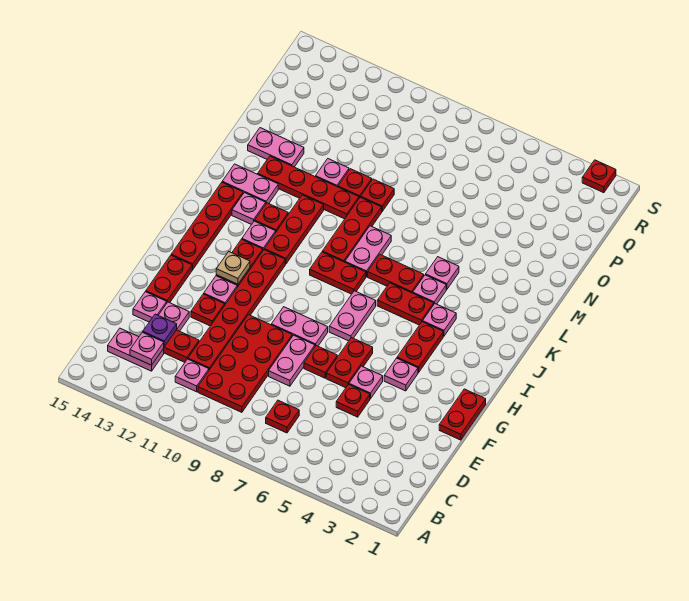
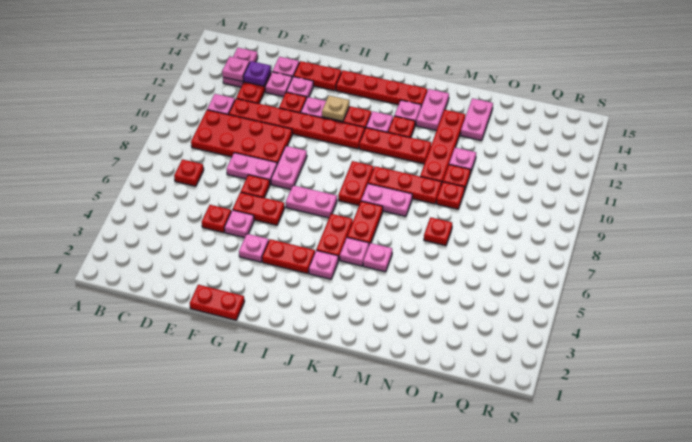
none -> pink plate F13 level 1
red plate S2 level 1 -> red plate N7 level 1

